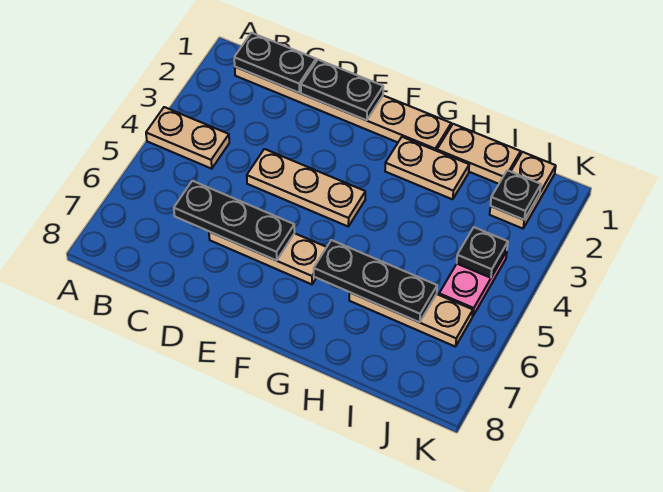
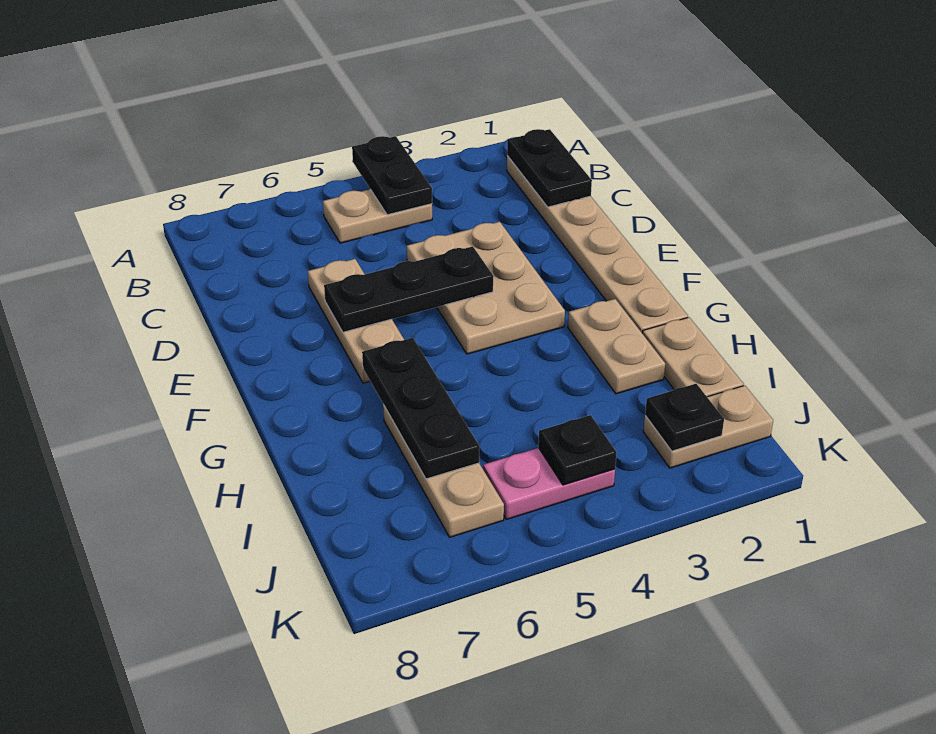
tan plate A4:B4 level 1 -> tan plate B4:B5 level 1
black plate C6:E6 level 2 -> black plate E4:E6 level 2
black plate D1:E1 level 2 -> black plate A4:B4 level 2
tan plate D4:F4 level 1 -> tan plate D3:F4 level 1

